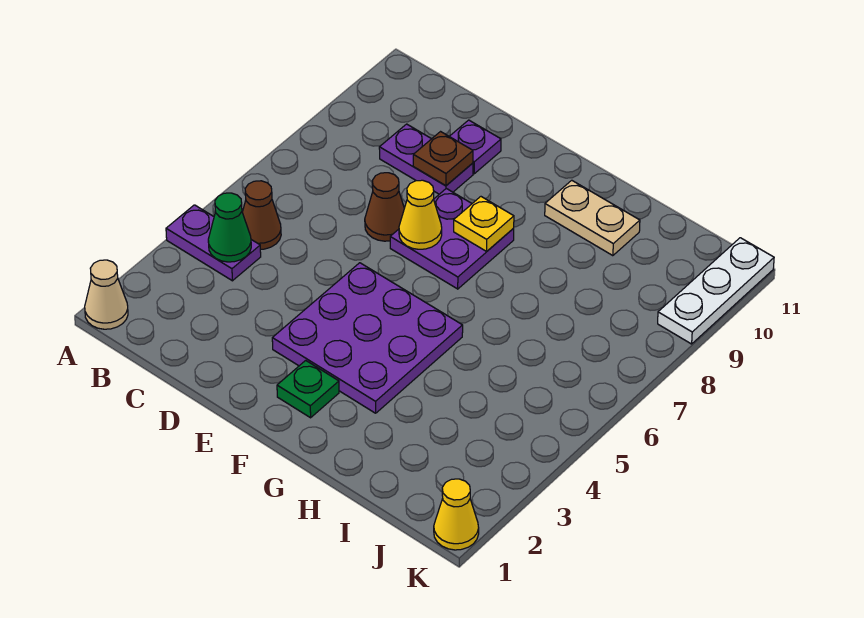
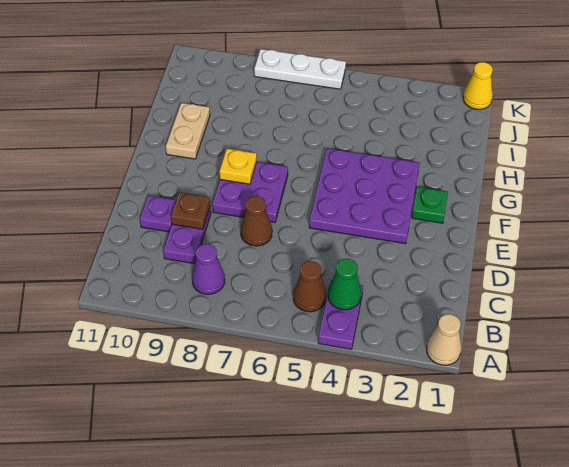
none -> purple cone B8 level 1
yellow cone E7 level 2 -> none
white plate K9:K11 level 1 -> white plate K6:K8 level 1

